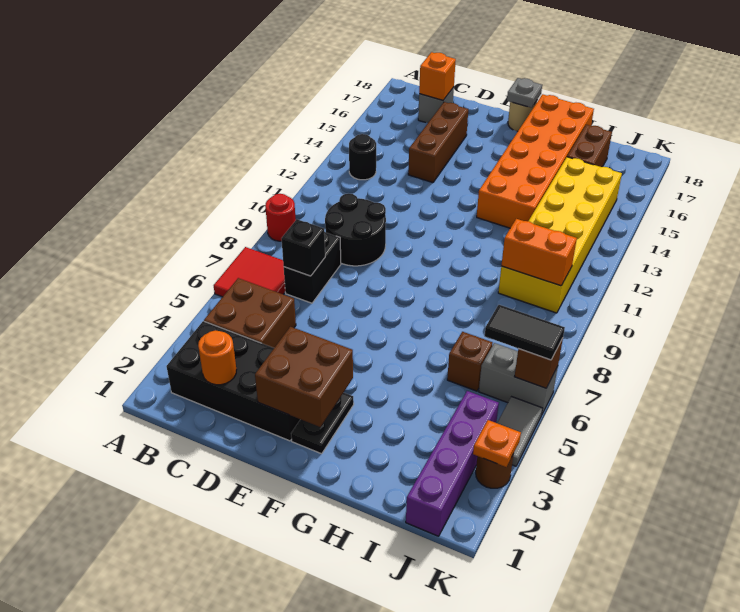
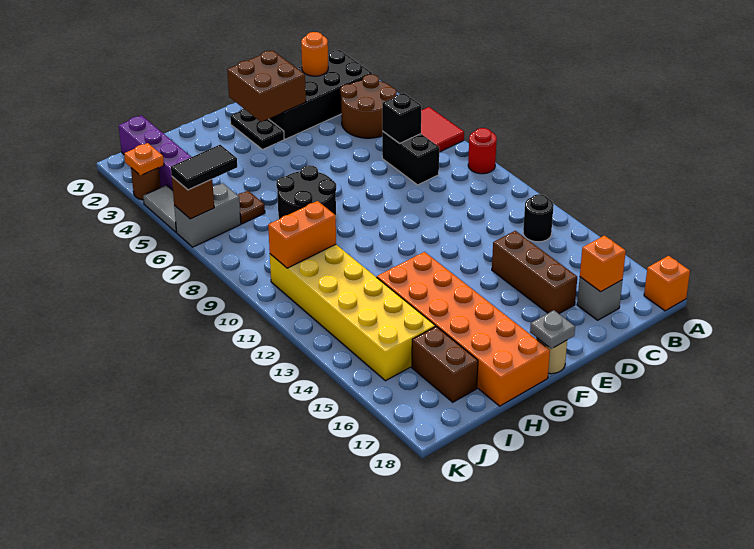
none -> orange brick A18 level 1
brown brick B4:C5 level 1 -> brown round brick B4:C5 level 1
black round brick C9:D10 level 1 -> black round brick G7:H8 level 1
brown brick I6 level 1 -> brown plate I6 level 1

